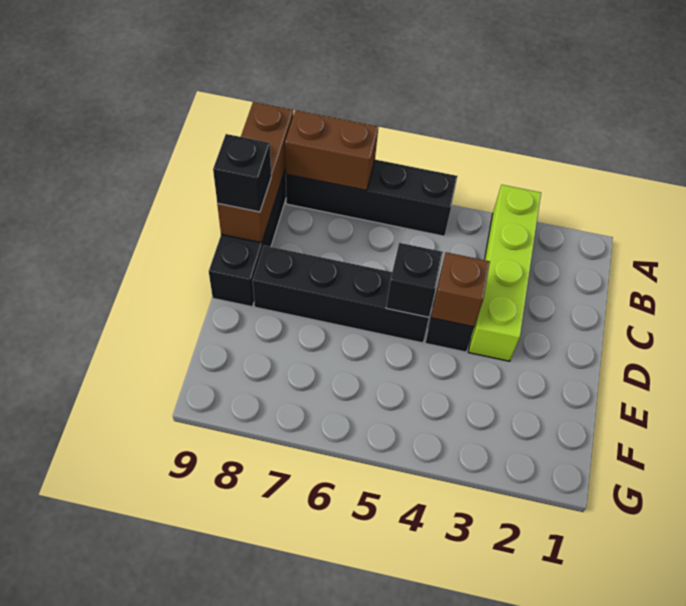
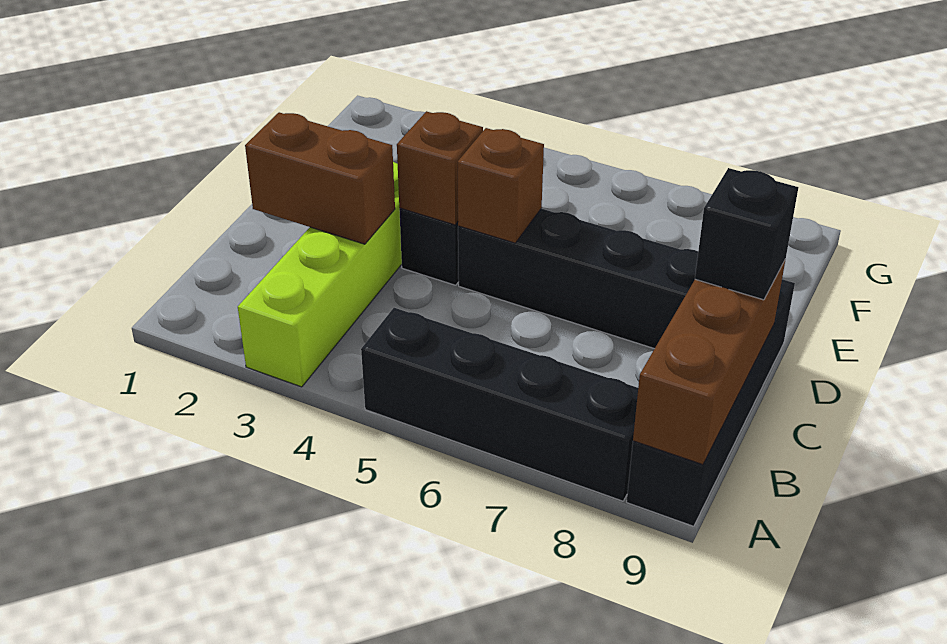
brown brick A7:A8 level 2 -> brown brick C2:C3 level 2
black brick D5 level 2 -> brown brick D5 level 2

